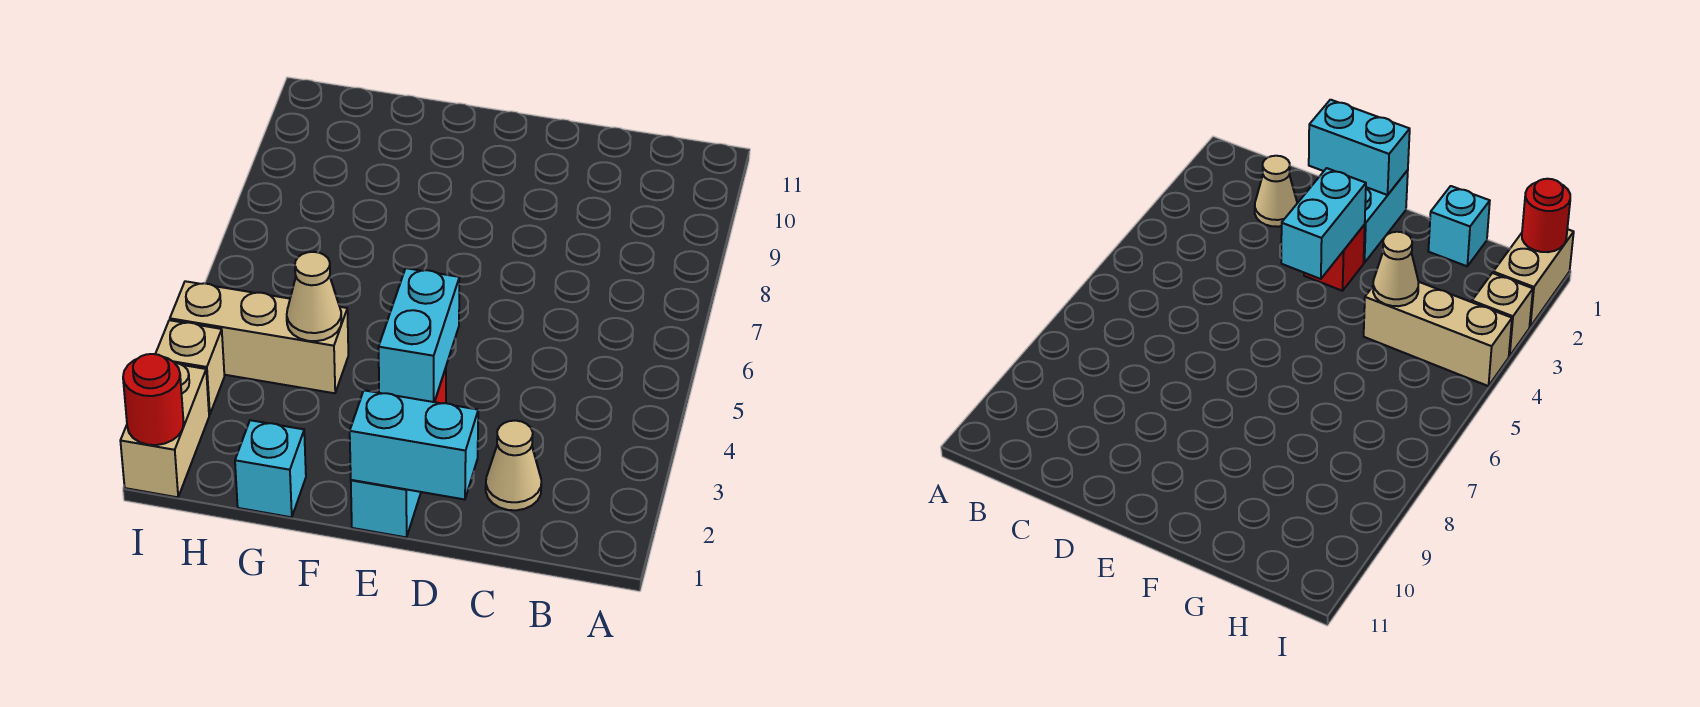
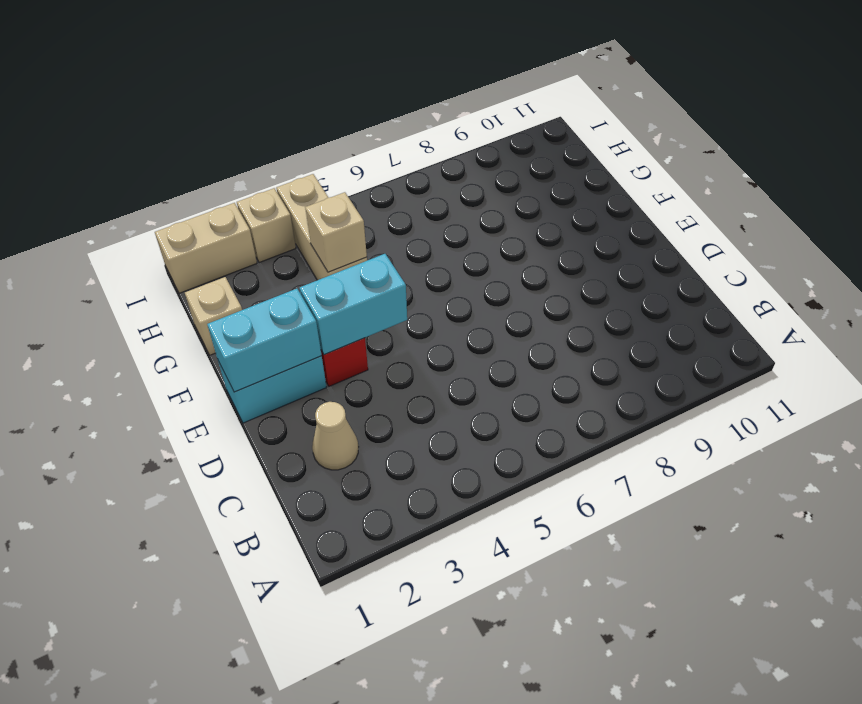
cyan brick D1:E1 level 2 -> cyan brick E1:E2 level 2
cyan brick G1 level 1 -> tan brick G1 level 1
tan cone G4 level 2 -> tan brick G4 level 2
red round brick I1 level 2 -> none

